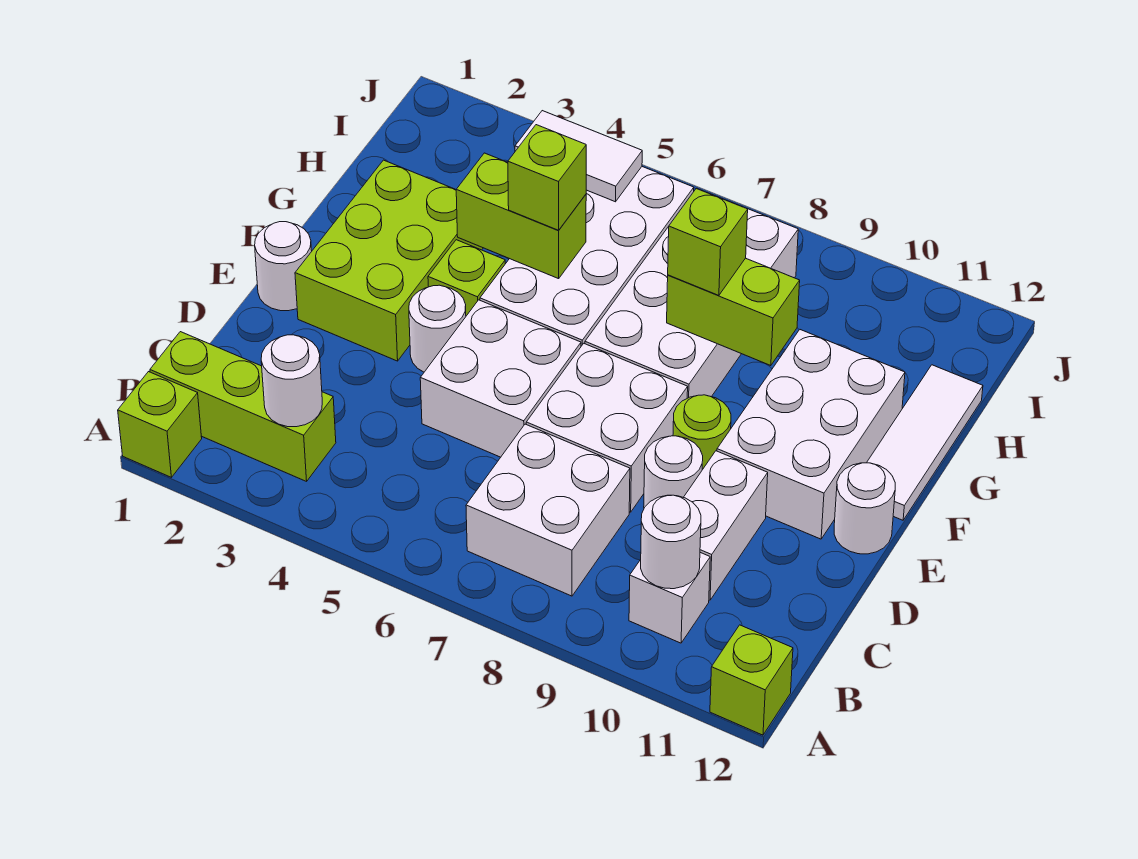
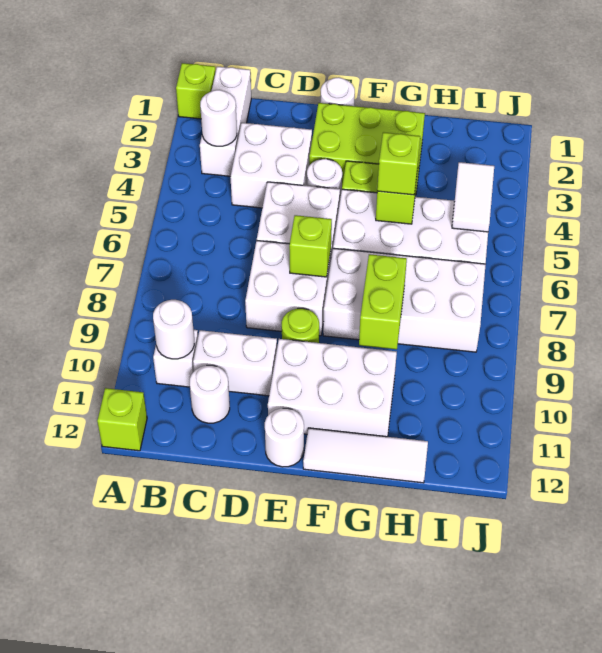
lime brick B1:B3 level 1 -> white brick B1:B3 level 1
white brick B7:C8 level 1 -> white brick C3:D4 level 1
white round brick D9 level 1 -> white round brick C11 level 1
lime brick G8 level 3 -> lime brick E7 level 2

